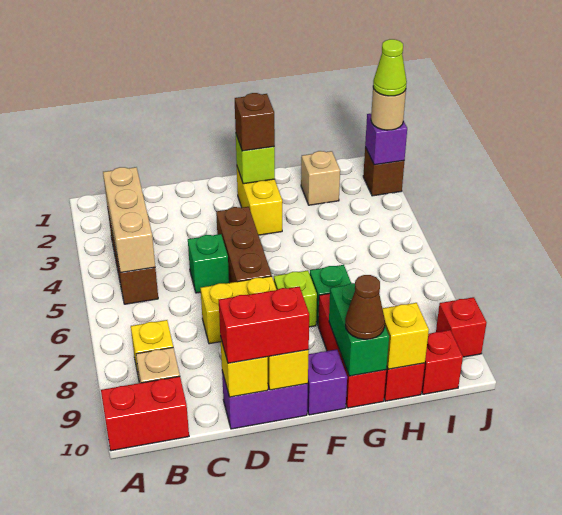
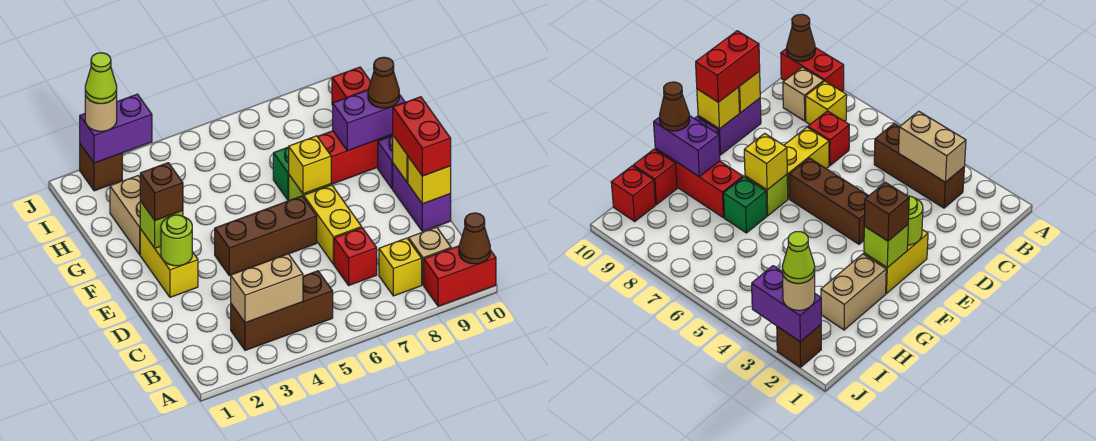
red brick A10:B10 level 1 -> red brick A9:A10 level 1
none -> brown cone A10 level 2
tan brick B3:B5 level 2 -> tan brick B3:B4 level 2
green brick D5 level 1 -> none
none -> lime round brick E2 level 2
yellow brick F2:F3 level 1 -> yellow brick E2:F2 level 1
green brick G9:G10 level 2 -> purple brick G9:G10 level 2
tan brick H2 level 1 -> tan brick G2:H2 level 1
yellow brick H10 level 2 -> yellow brick F7 level 2
purple brick J2 level 2 -> purple brick J2:J3 level 2
red brick J9 level 1 -> red brick C7 level 1

